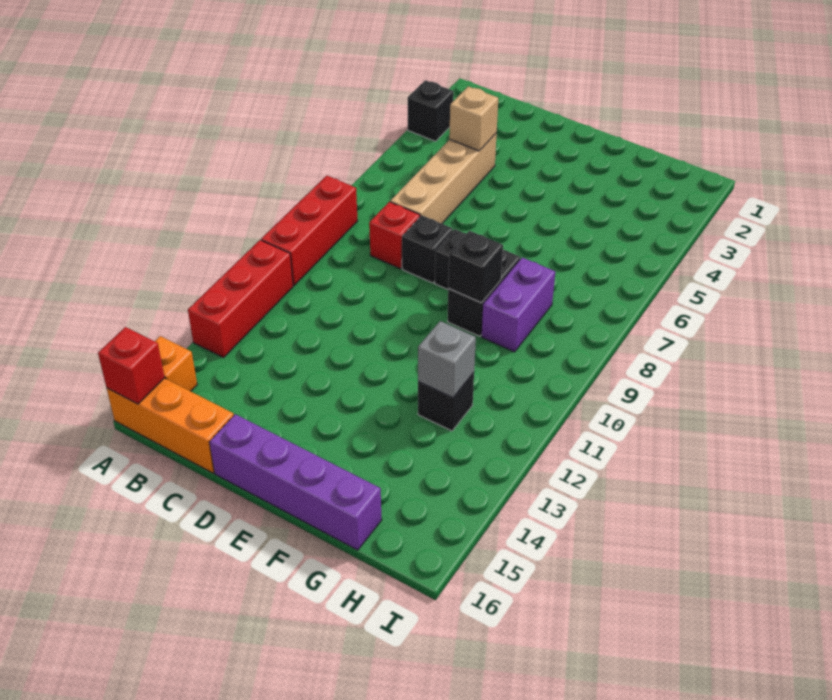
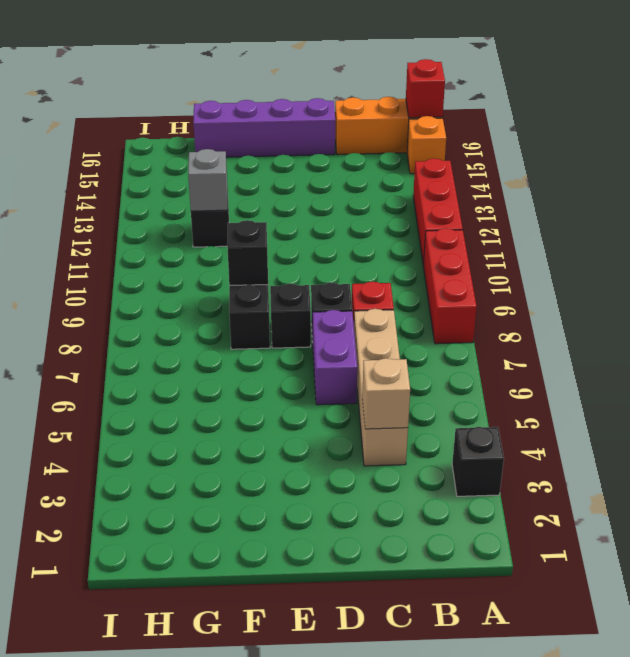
purple brick G8:G9 level 1 -> purple brick D6:D7 level 1

